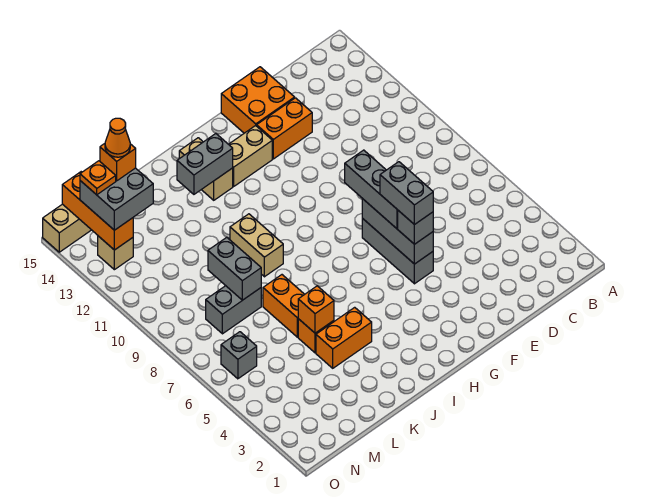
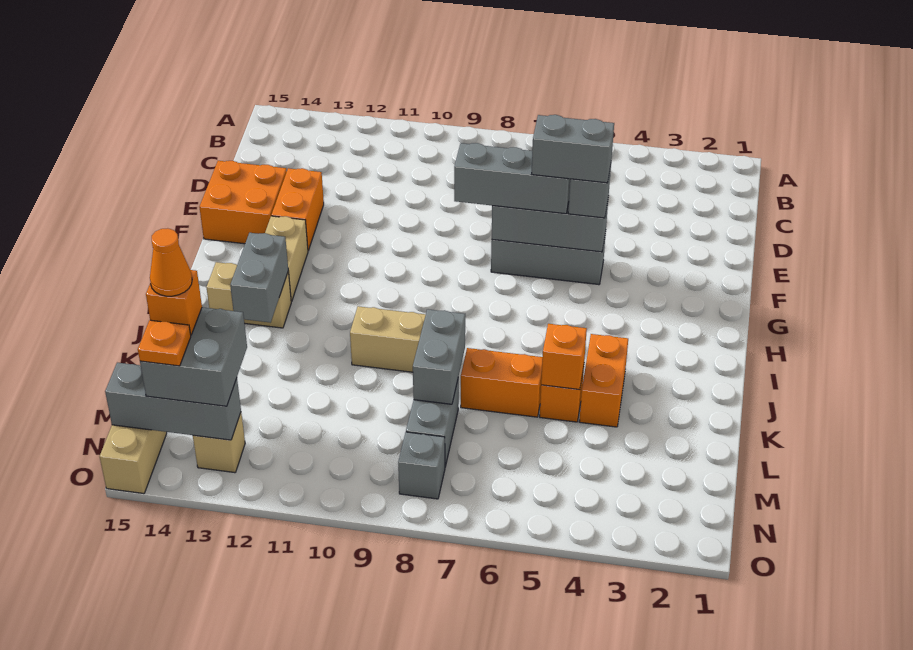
grey brick L8:L9 level 2 -> grey brick K8:L8 level 2
grey brick N6 level 1 -> grey brick N8 level 1
orange brick N13:N15 level 2 -> grey brick N13:N15 level 2

